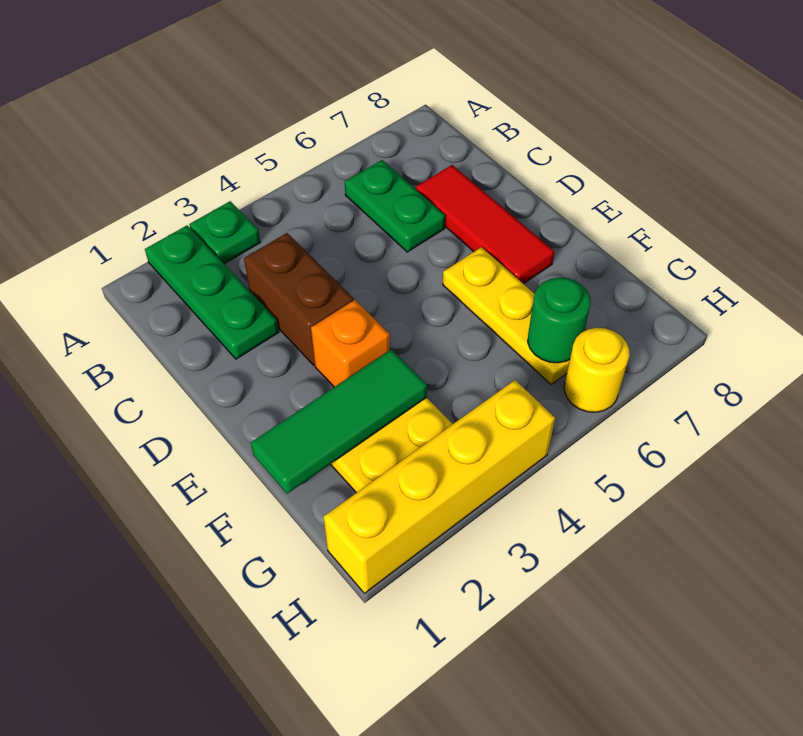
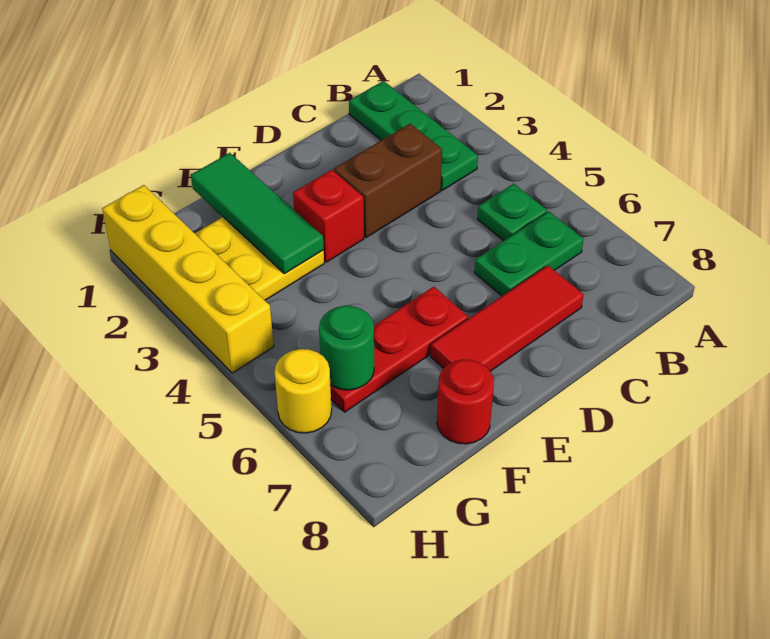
green plate A2:C2 level 1 -> green plate B1:B3 level 1
green plate A3 level 1 -> green plate B5 level 1
orange brick E3 level 1 -> red brick E3 level 1
yellow plate E6:G6 level 1 -> red plate E6:G6 level 1
none -> red round brick F8 level 1

